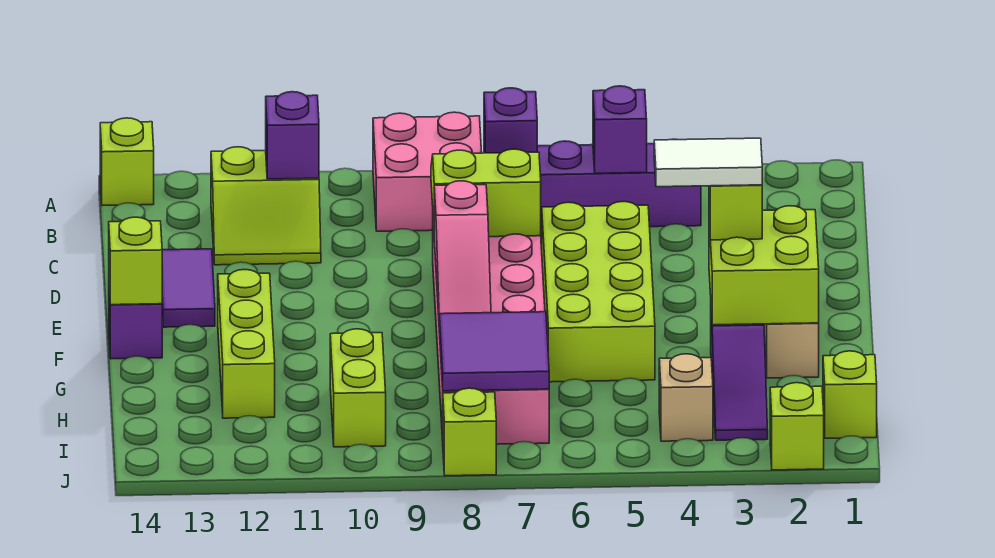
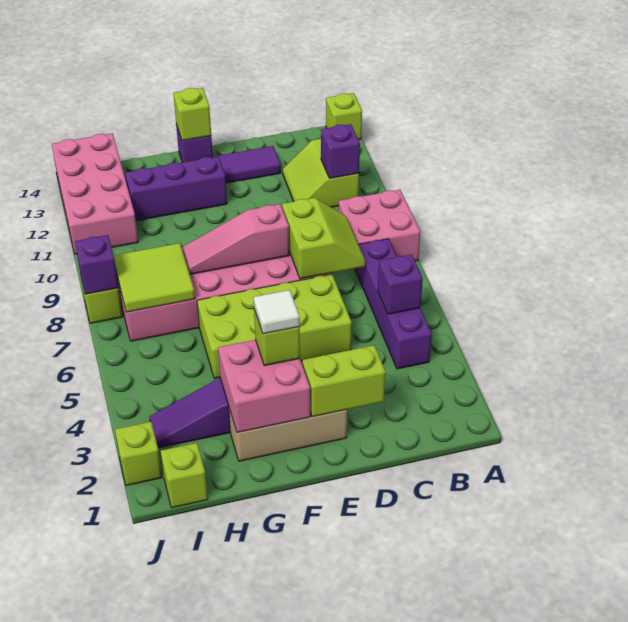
purple brick B7 level 2 -> purple brick J8 level 2
lime brick F2:G3 level 2 -> pink brick F2:G3 level 2
white tile F3:F4 level 4 -> white tile F3 level 4
lime brick F12:H12 level 1 -> purple brick F12:H12 level 1
purple tile H7:I8 level 2 -> lime tile H7:I8 level 2
lime brick H10:I10 level 1 -> lime brick D2:E2 level 2
tan brick I4 level 1 -> none
none -> pink brick I11:J14 level 1

